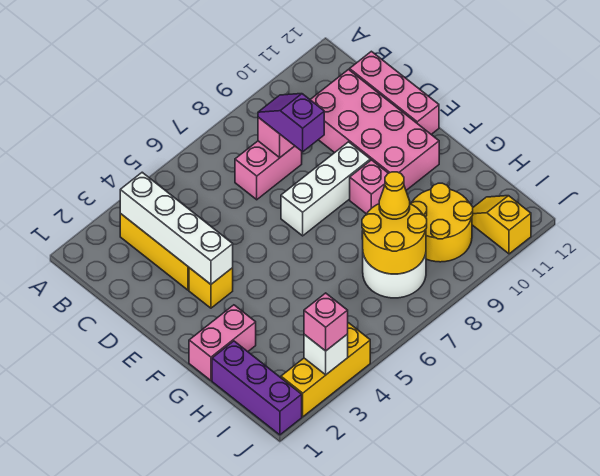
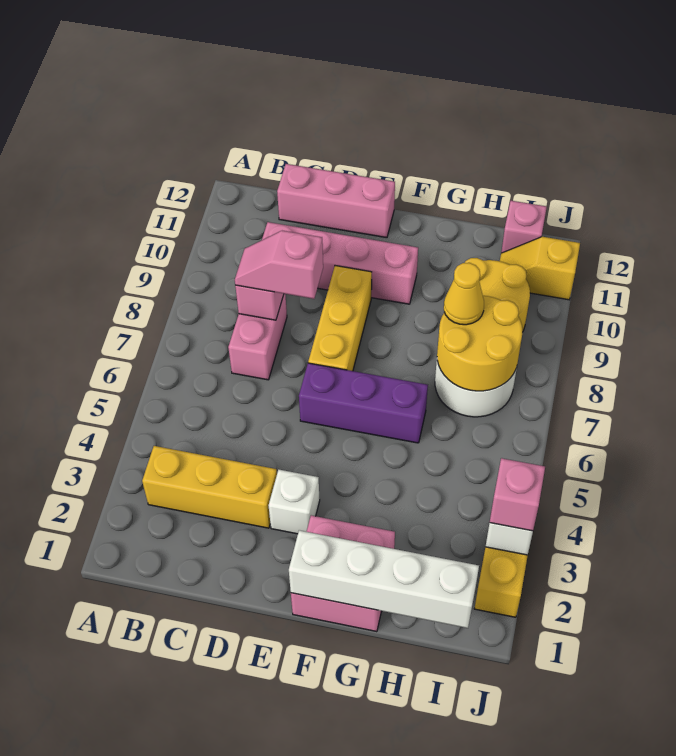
white brick B3:E3 level 2 -> white brick F1:I1 level 2
purple slope C8:D8 level 3 top D -> pink slope C8:D8 level 3 top D
pink brick C10:F11 level 1 -> pink brick C10:F10 level 1
yellow brick E3 level 1 -> white brick E3 level 1
white brick E7:E9 level 1 -> yellow brick E7:E9 level 1
pink brick F9 level 1 -> pink brick I12 level 1
pink brick G1:G2 level 1 -> pink brick F1:G2 level 1
purple brick H1:J1 level 1 -> purple brick E6:G6 level 1

